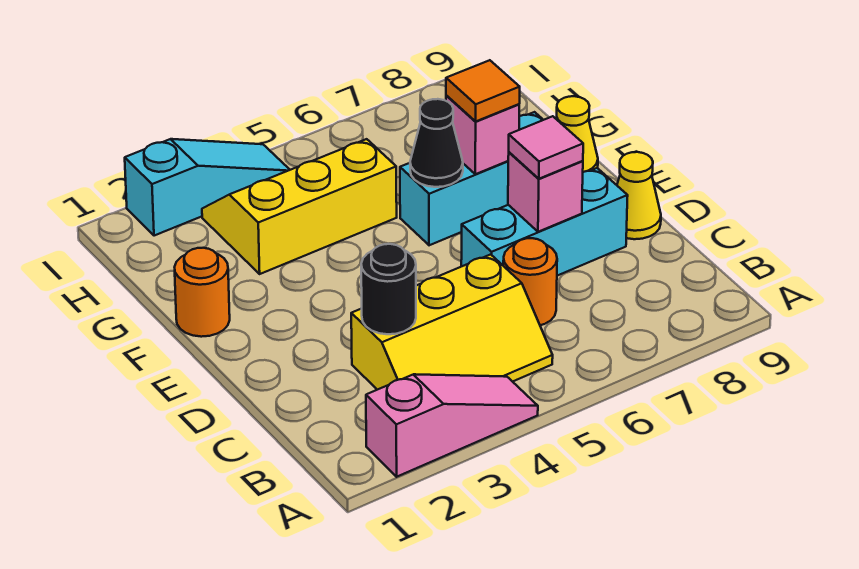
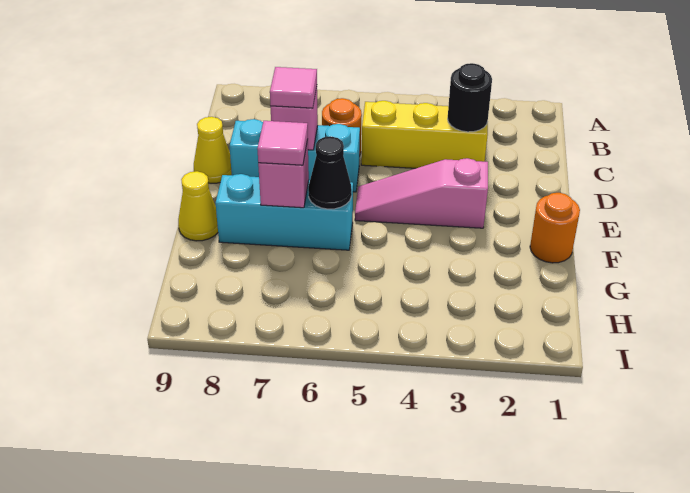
pink slope A2:A4 level 1 top 2 -> pink slope E3:E5 level 1 top 3
orange tile F7 level 3 -> pink tile F7 level 3
yellow slope G3:H5 level 1 top G -> none
cyan slope I2:I4 level 1 top 2 -> none

